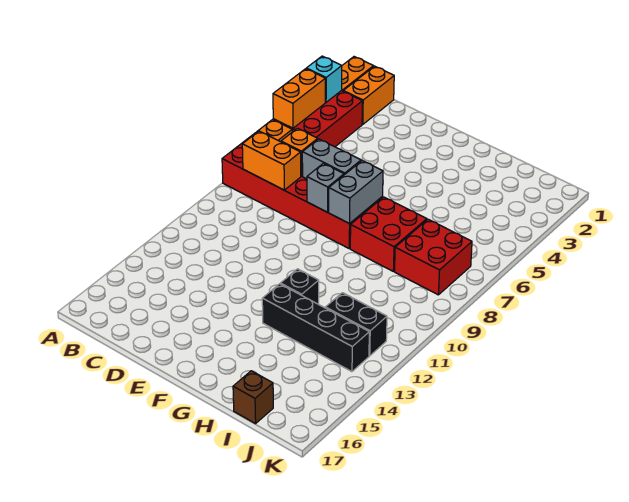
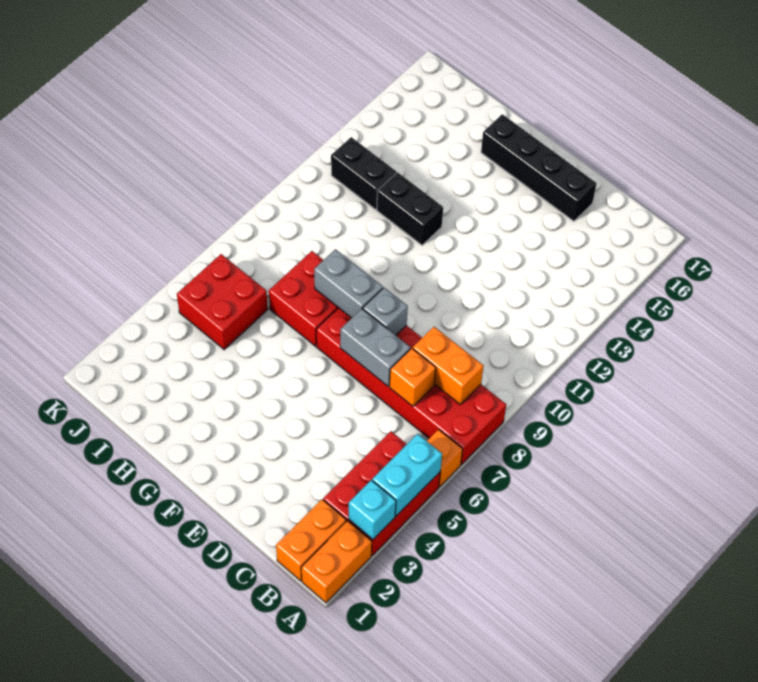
orange brick A4:A5 level 2 -> cyan brick A4:A5 level 2
grey brick F7:F8 level 2 -> grey brick F8:G8 level 2
black brick G12 level 1 -> black brick G12:H12 level 1
black brick G13:J13 level 1 -> black brick D16:G16 level 1
red brick I7:J8 level 1 -> red brick I5:J6 level 1
brown brick I17 level 1 -> none

